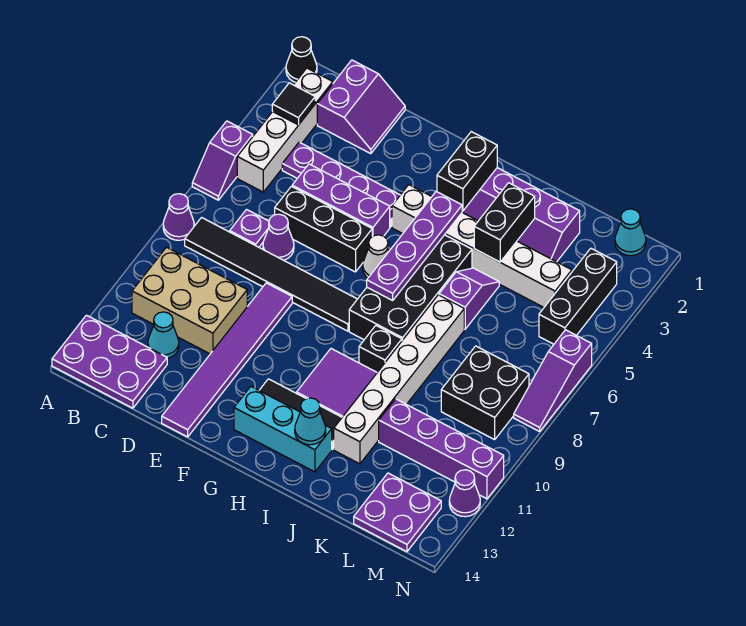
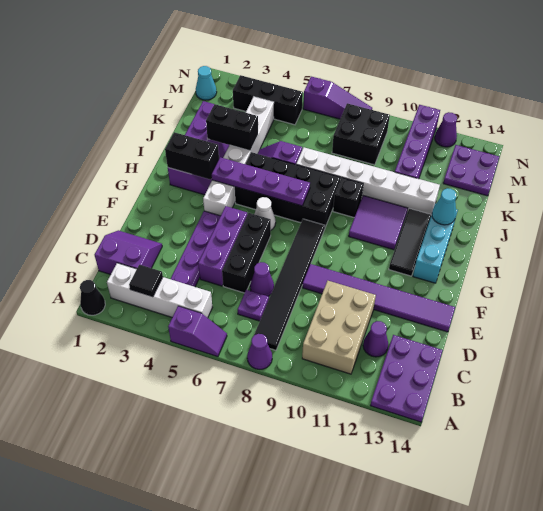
cyan cone C12 level 1 -> purple cone C12 level 1

